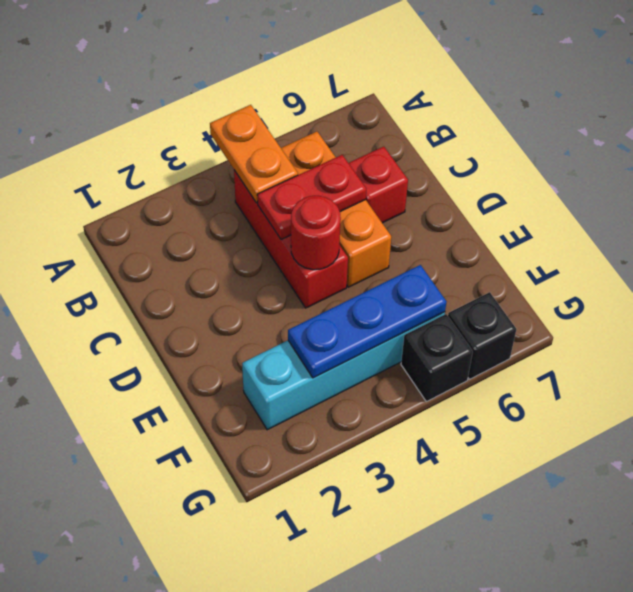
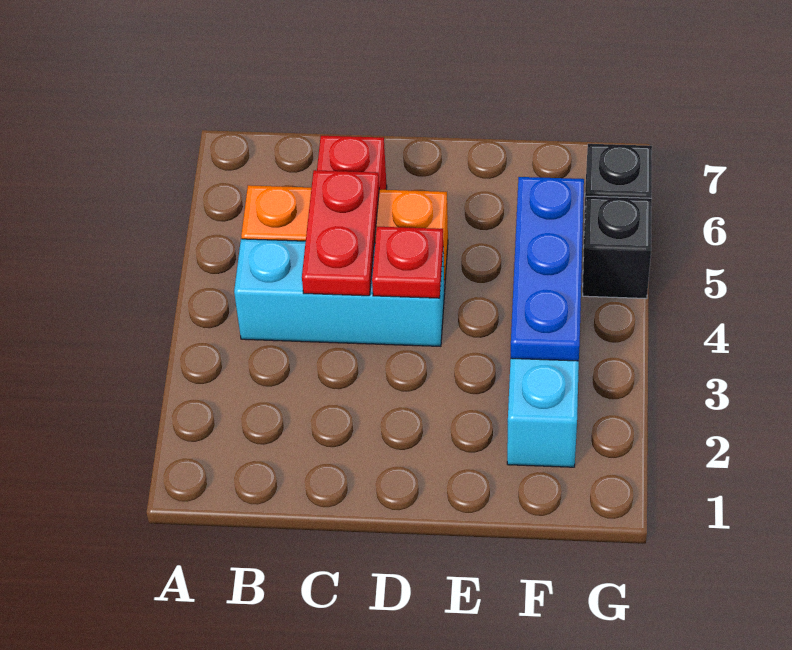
orange plate A4:B4 level 2 -> none
red brick B4:D4 level 1 -> cyan brick B4:D4 level 1
red round brick D4 level 2 -> red plate D4 level 2

